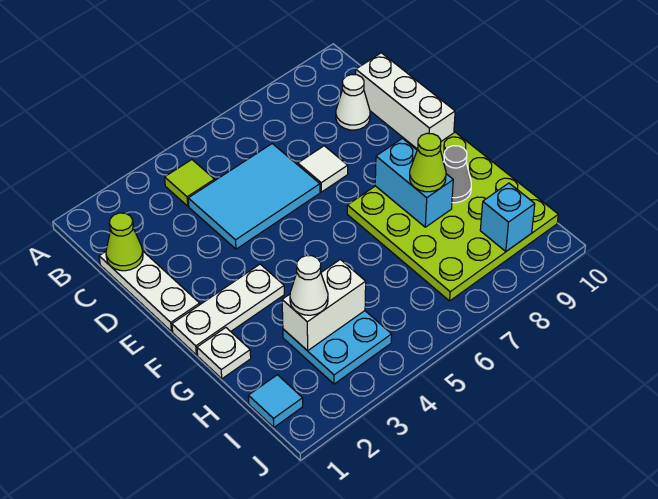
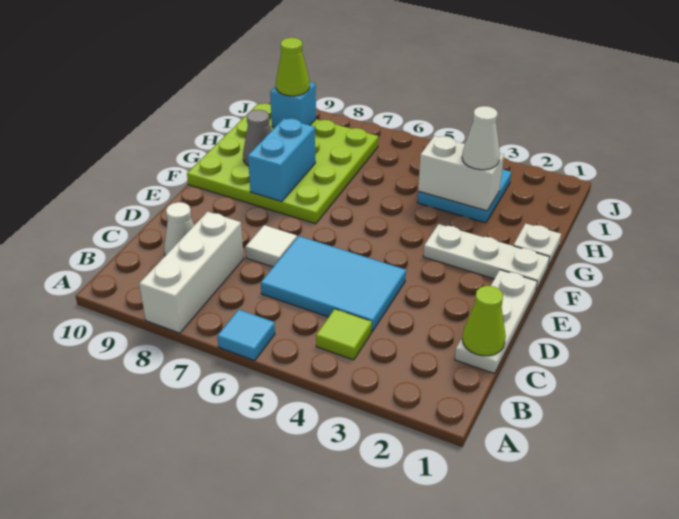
white brick C10:E10 level 1 -> white brick A8:C8 level 1
lime cone G8 level 3 -> lime cone I9 level 3
cyan tile I1 level 1 -> cyan tile A6 level 1

